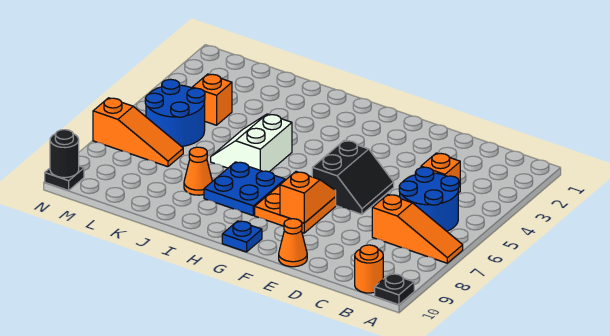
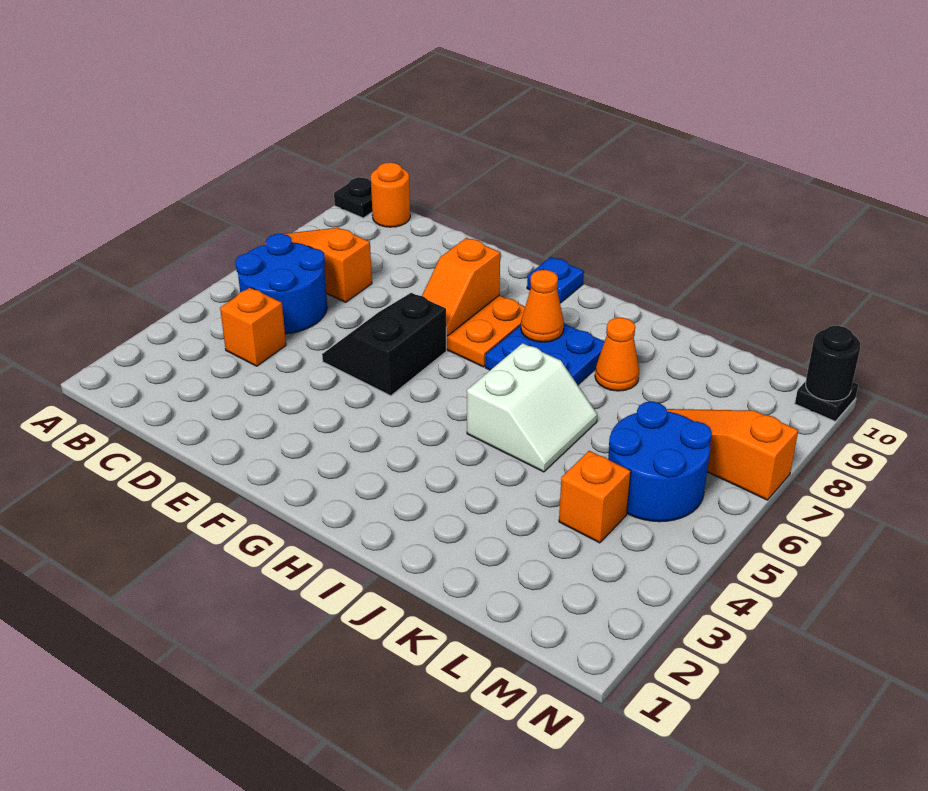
orange cone E10 level 1 -> orange cone H8 level 2

